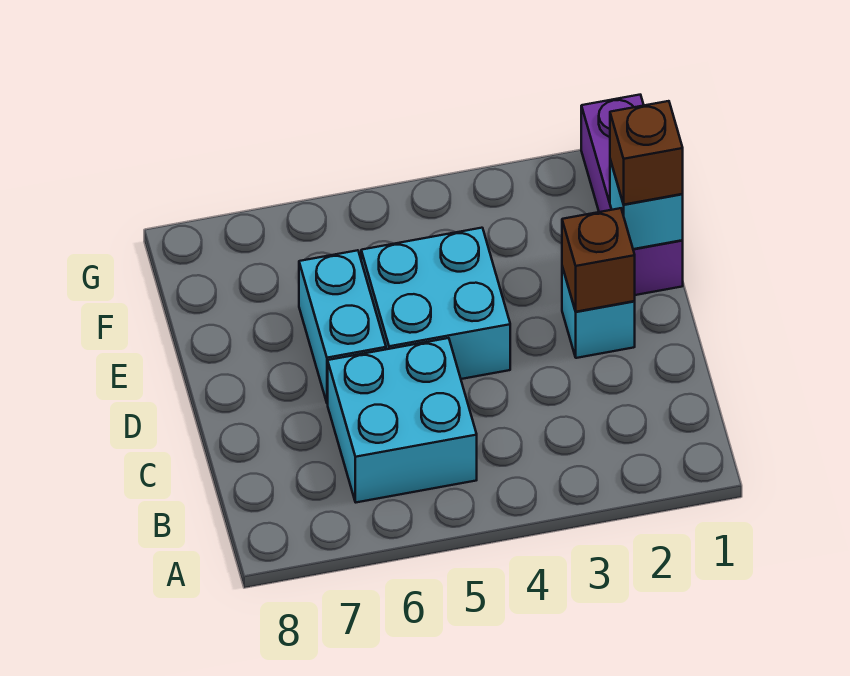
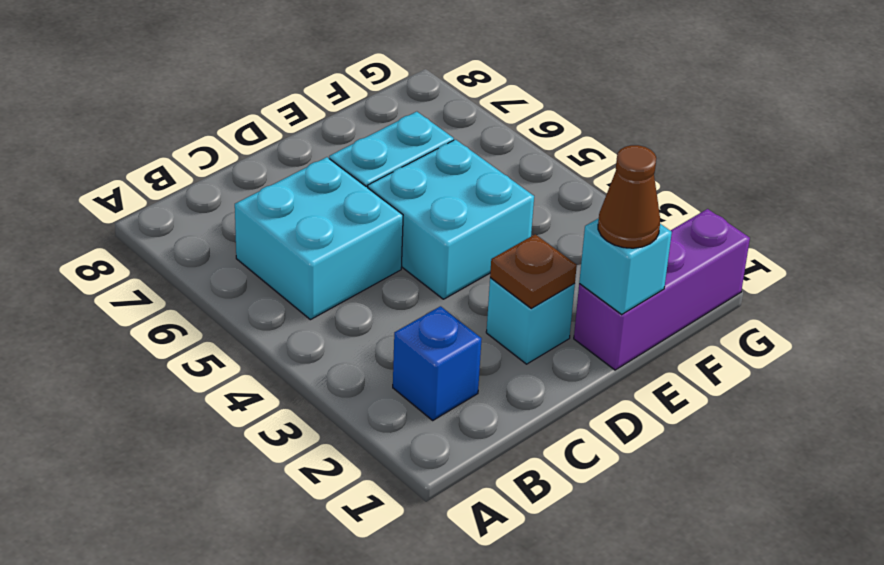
none -> blue brick B2 level 1
brown brick D2 level 2 -> brown plate D2 level 2
brown brick E1 level 3 -> brown cone E1 level 3

